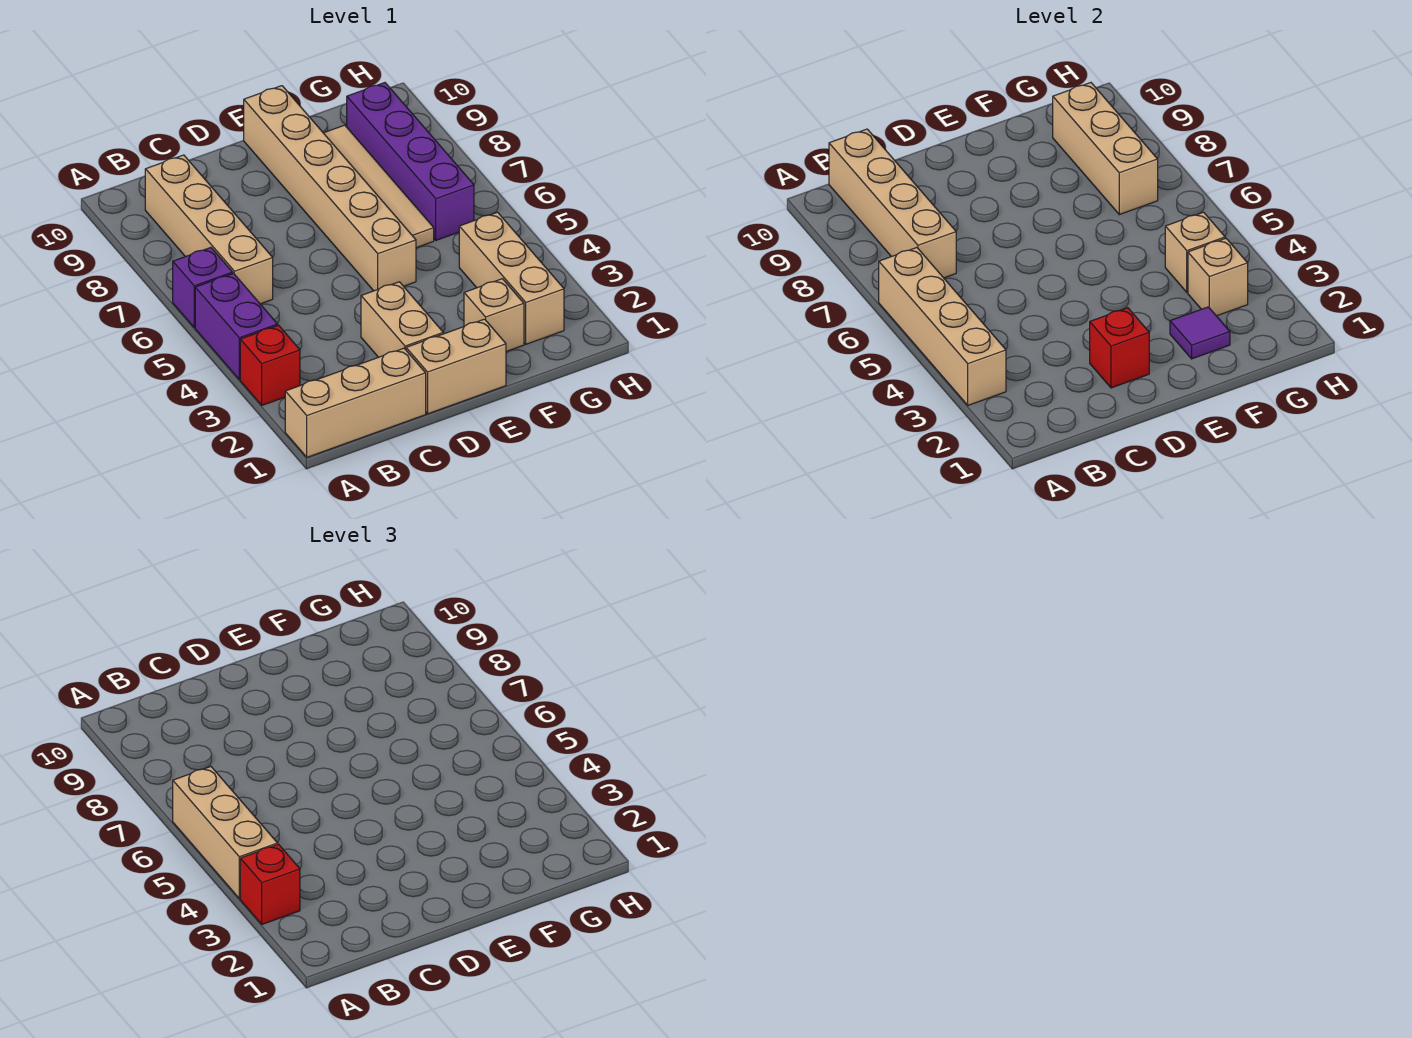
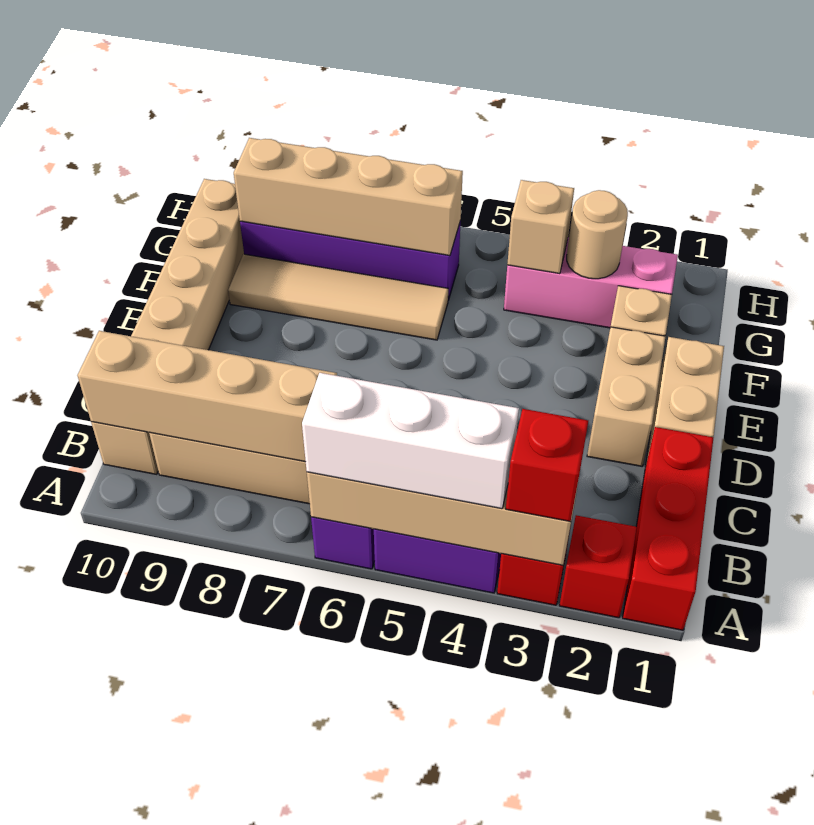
tan brick A1:C1 level 1 -> red brick A1:C1 level 1
tan brick A4:A6 level 3 -> white brick A4:A6 level 3
tan brick D2:D3 level 1 -> tan brick D2:E2 level 1
red brick D2 level 2 -> red brick A2 level 1
tan brick E5:E10 level 1 -> tan brick B10:G10 level 1
purple tile F2 level 2 -> none
tan brick G2:G4 level 1 -> pink brick G2:G4 level 1
tan brick G3 level 2 -> tan round brick G3 level 2
tan brick G7:G9 level 2 -> tan brick G6:G9 level 2

